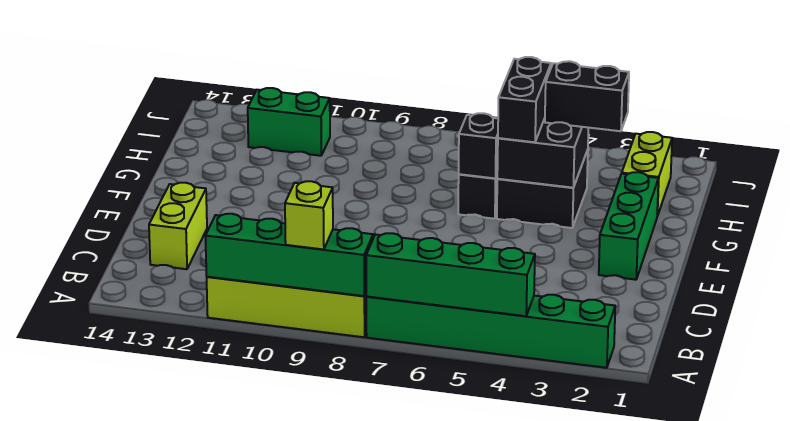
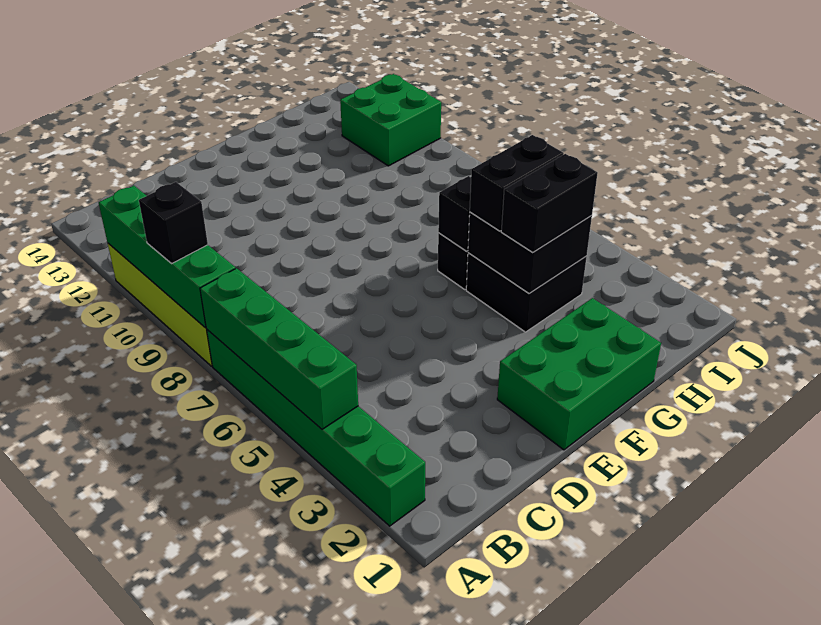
lime brick A9 level 3 -> black brick A9 level 3
lime brick C13:D13 level 1 -> none
green brick E2:G2 level 1 -> green brick E1:G2 level 1
lime brick H2:I2 level 1 -> none
black brick H3:H4 level 3 -> black brick G4:H4 level 3
green brick I11:I12 level 1 -> green brick I11:J12 level 1

